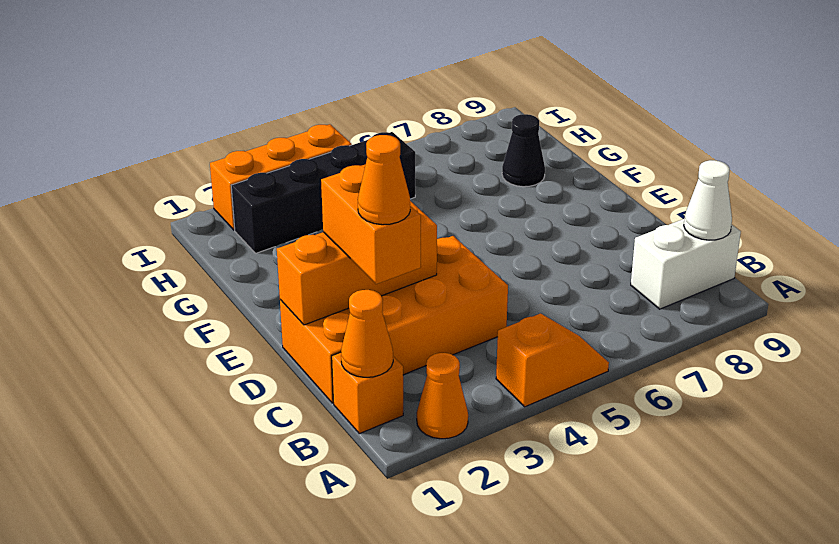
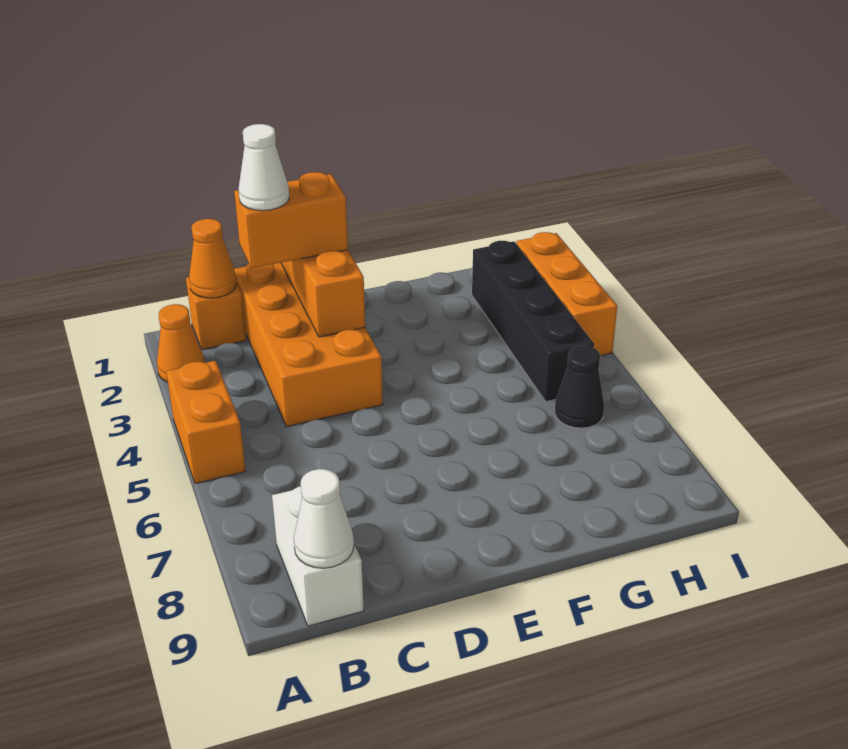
orange slope A4:A5 level 1 top 4 -> orange brick A4:A5 level 1
orange cone C2 level 4 -> white cone C2 level 4
black cone G8 level 1 -> black cone H6 level 1

